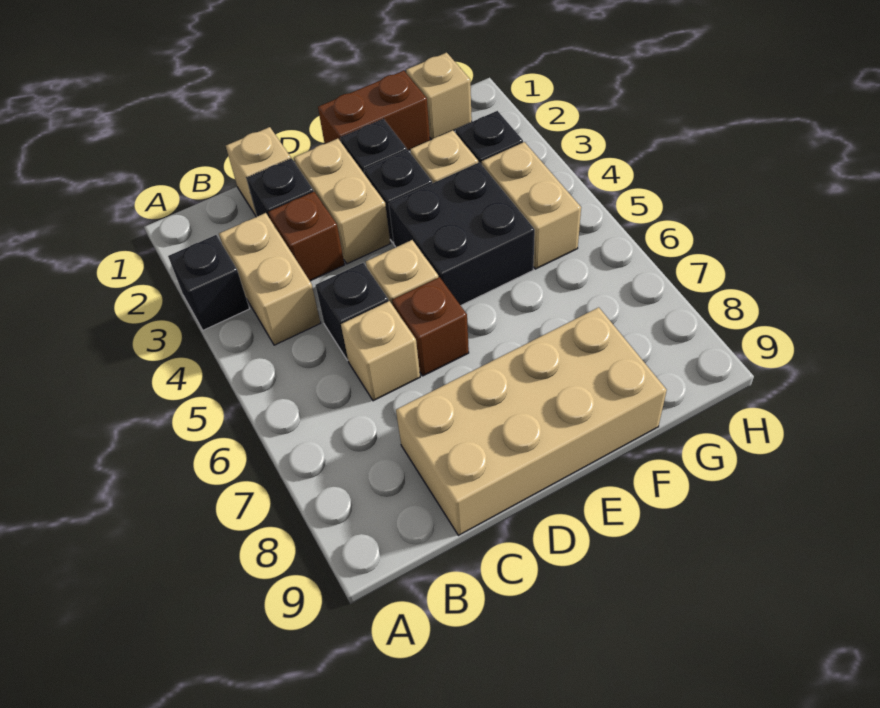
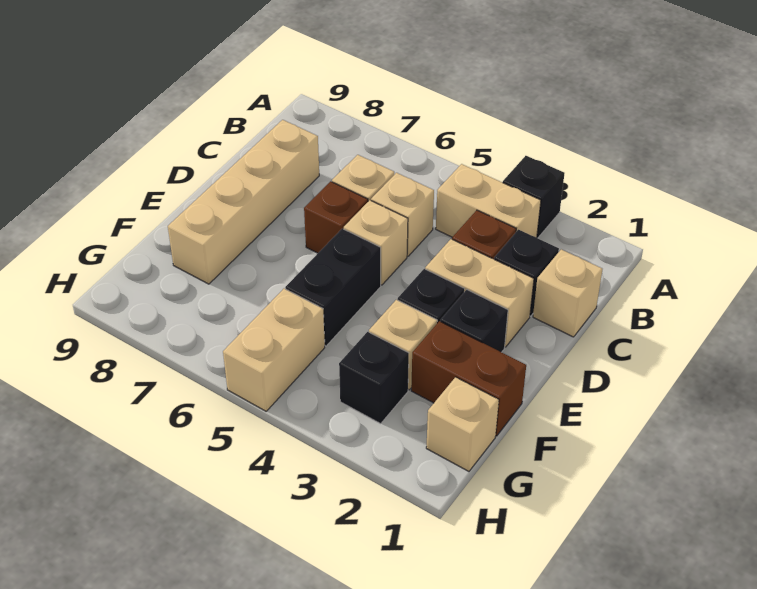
black brick C5 level 1 -> tan brick C5 level 1
tan brick C8:F9 level 1 -> tan brick C8:F8 level 1
brown brick E1:F1 level 1 -> brown brick F1:F2 level 1
black brick E4:F5 level 1 -> black brick E5:F5 level 1
tan brick G4:G5 level 1 -> tan brick G5:H5 level 1

